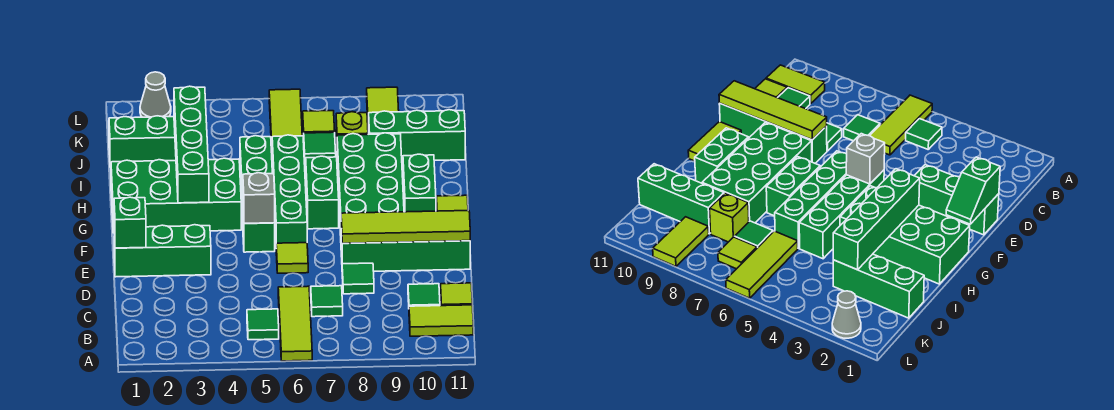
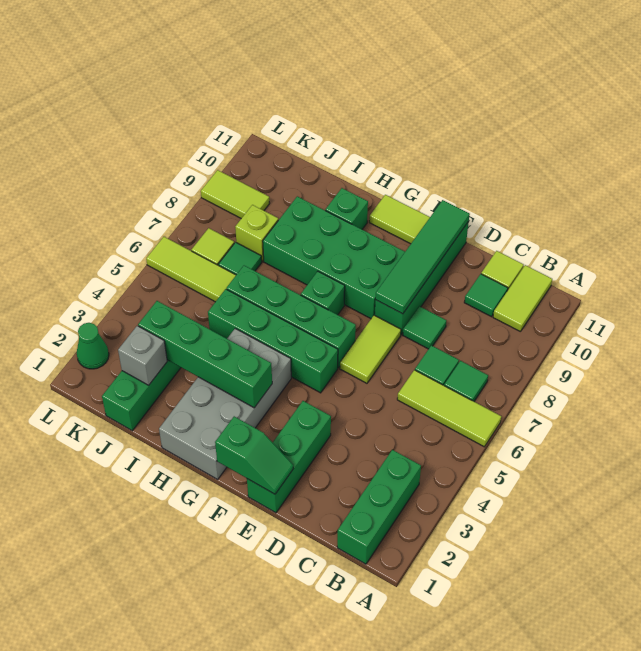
green tile B5 level 1 -> green tile B7 level 1
green slope E1:F1 level 2 top E -> green slope E1:F1 level 2 top F
lime tile E6 level 1 -> lime tile E6:E7 level 1
lime tile E8:E11 level 2 -> green tile E8:E11 level 2
grey brick F5 level 2 -> grey brick J2 level 2
green brick G1:H4 level 1 -> grey brick G1:H4 level 1
green brick G7:H7 level 1 -> green brick G7 level 1
green brick G10:H10 level 1 -> green brick H10 level 1
green brick J9:J11 level 1 -> green brick B1:B3 level 1
grey cone L2 level 1 -> green cone L2 level 1

